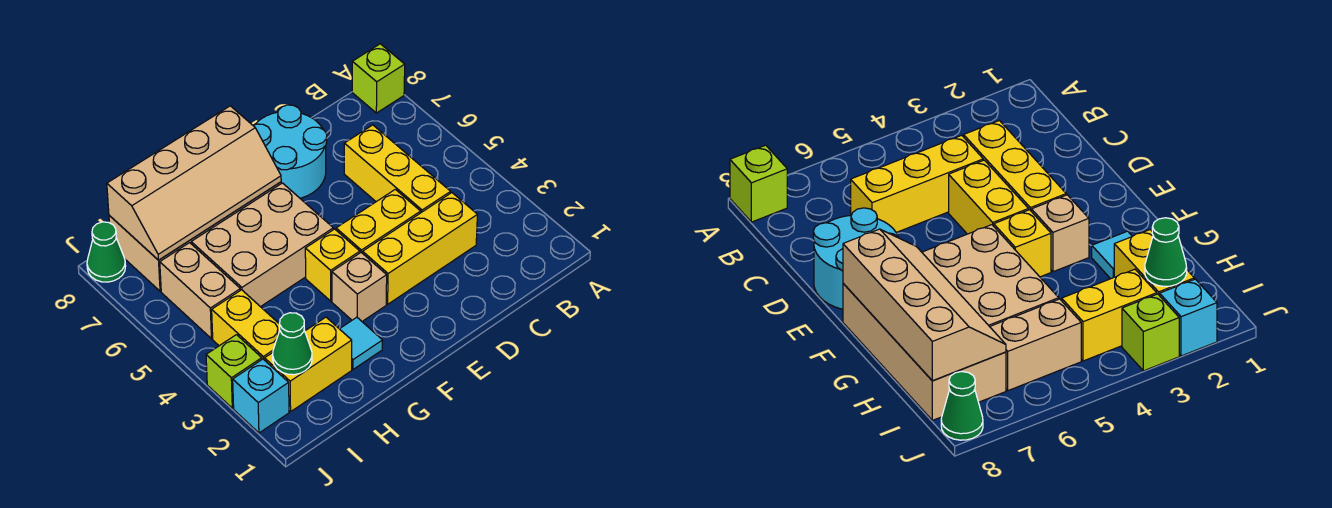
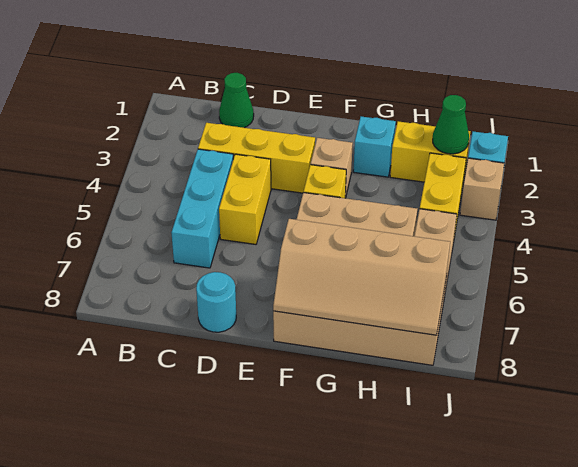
lime brick A8 level 1 -> none
yellow brick C4:C6 level 1 -> cyan brick C4:C6 level 1
yellow brick D4:E4 level 1 -> yellow brick D4:D5 level 1
cyan round brick D7:E8 level 1 -> cyan round brick D8 level 1
tan slope F7:I8 level 2 top 8 -> tan slope F7:I8 level 2 top 7
cyan tile G2 level 1 -> cyan brick G2 level 1
lime brick J3 level 1 -> tan brick J3 level 1
green cone J8 level 1 -> green cone C1 level 1

